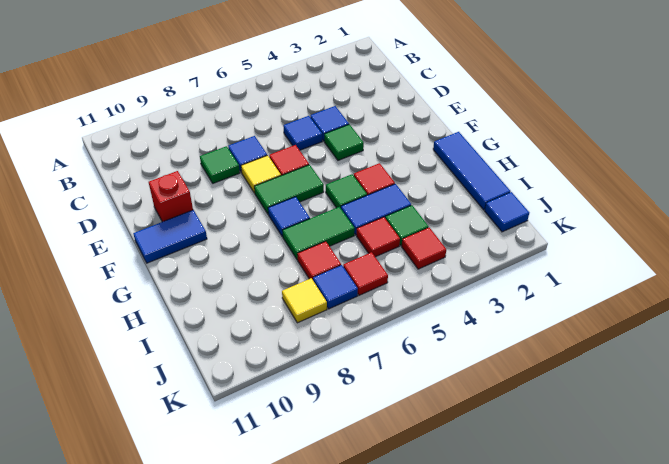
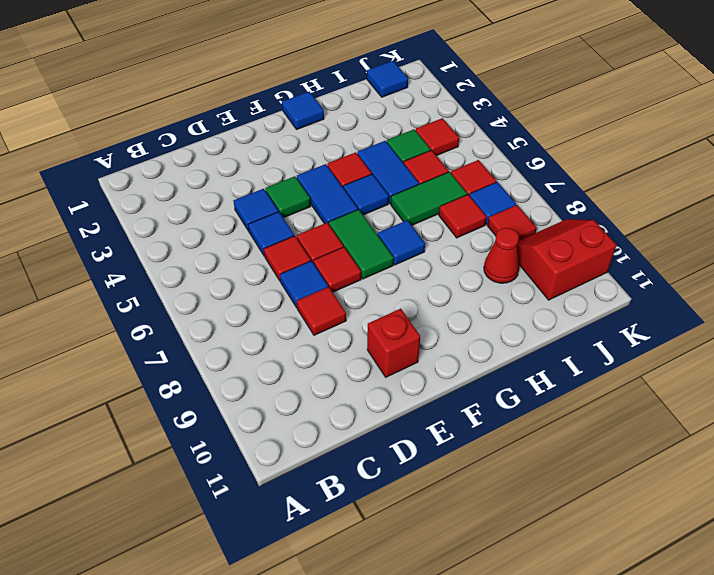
none -> red tile D6 level 1
green tile D8 level 1 -> red tile D8 level 1
yellow tile E7 level 1 -> red tile E7 level 1
blue tile F10:F11 level 1 -> blue tile F4:F5 level 1
blue tile G1:I1 level 1 -> blue tile G1 level 1
green tile G5 level 1 -> blue tile G5 level 1
green tile H6:H7 level 1 -> green tile H6:I6 level 1
none -> red cone I9 level 1
yellow tile J8 level 1 -> red tile J8 level 1
none -> red slope J9:K10 level 1 top 10

